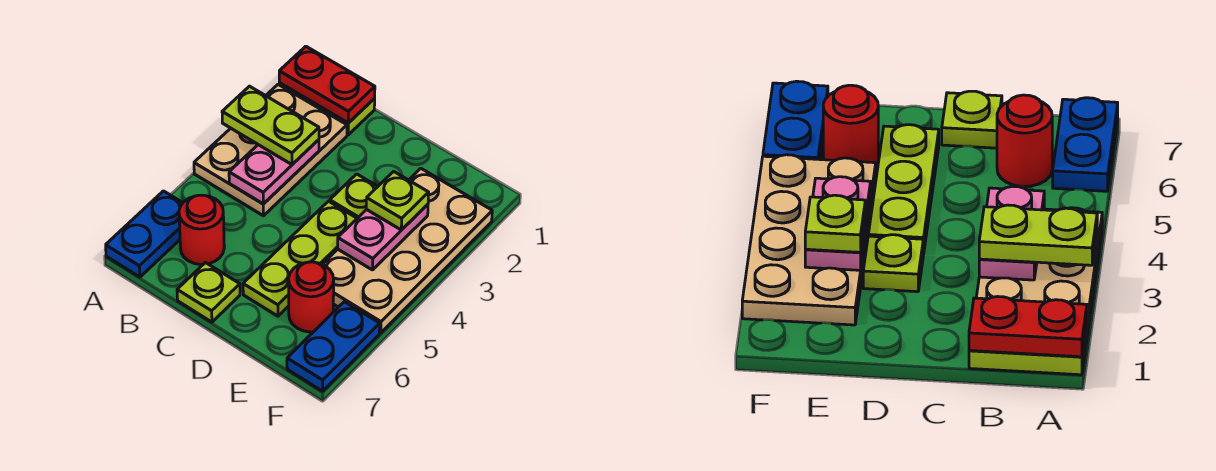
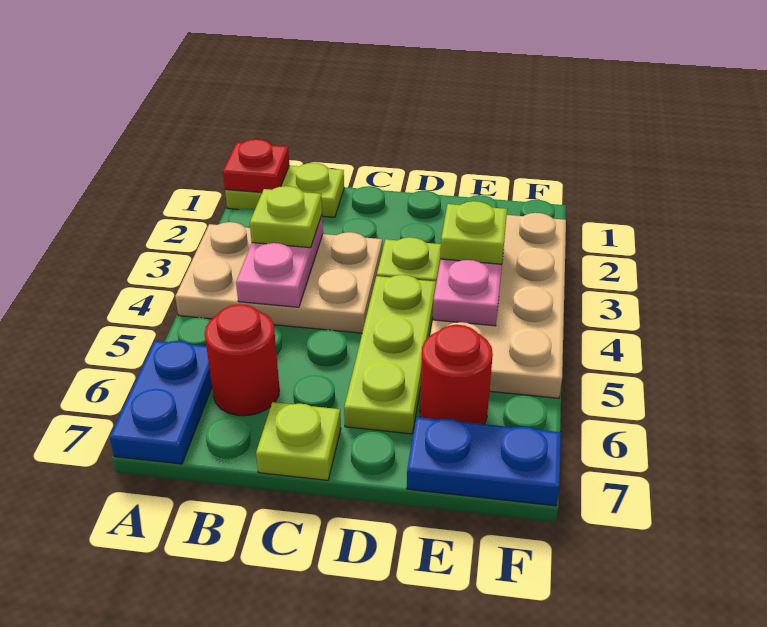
red plate A1:B1 level 2 -> red plate A1 level 2
tan plate A2:B4 level 1 -> tan plate A3:C4 level 1
lime plate A3:B3 level 3 -> lime plate B3 level 3
blue plate F6:F7 level 1 -> blue plate E7:F7 level 1

